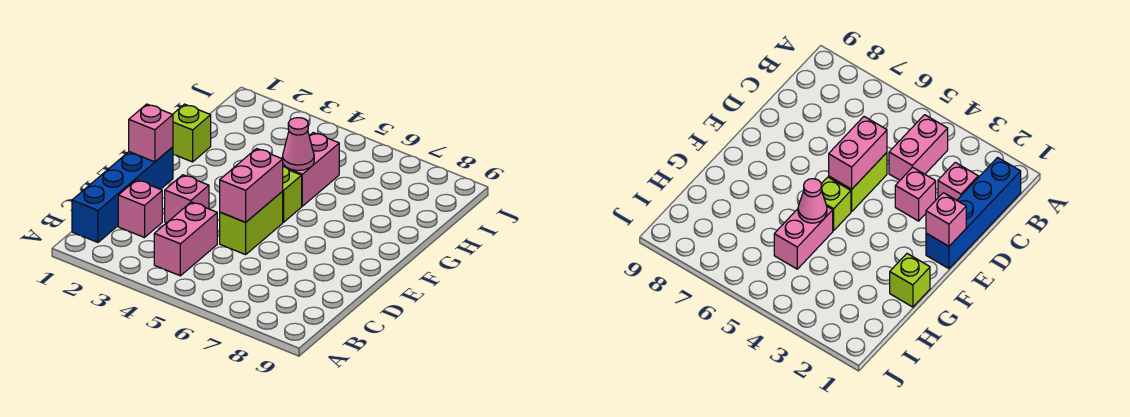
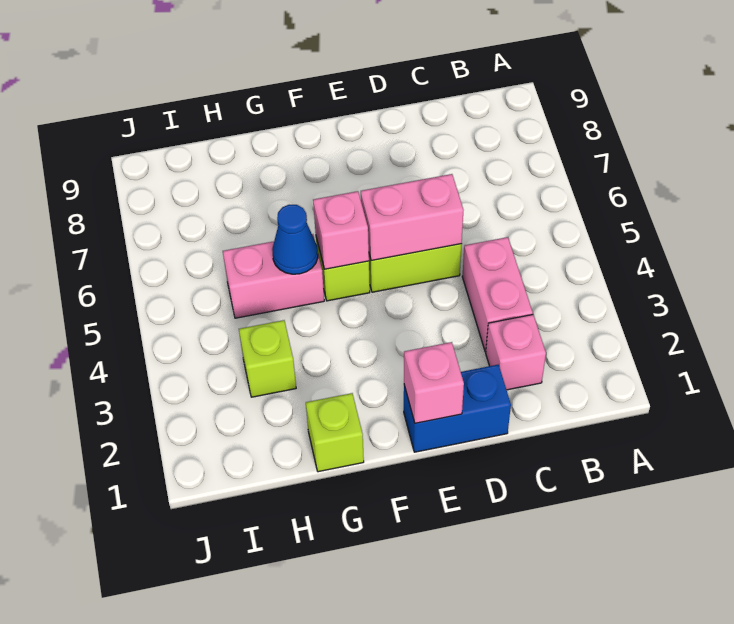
blue brick B1:E1 level 1 -> blue brick D1:E1 level 1
pink brick B4:C4 level 1 -> pink brick C3:C4 level 1
pink brick D3 level 1 -> pink brick F5 level 2
pink cone G5 level 2 -> blue cone G5 level 2
none -> lime brick H3 level 1

